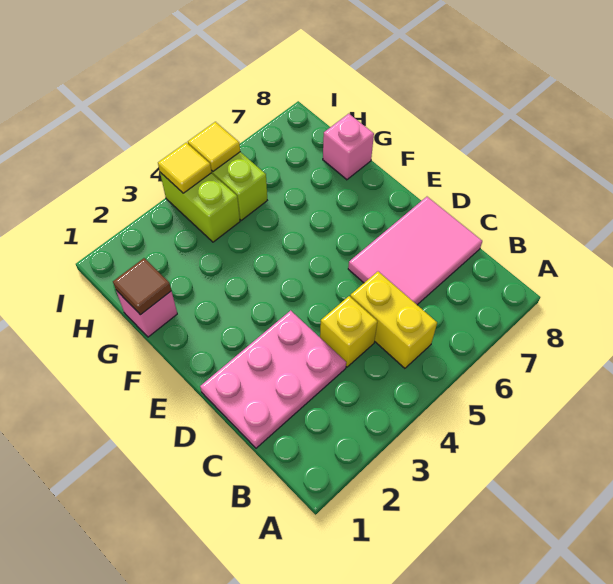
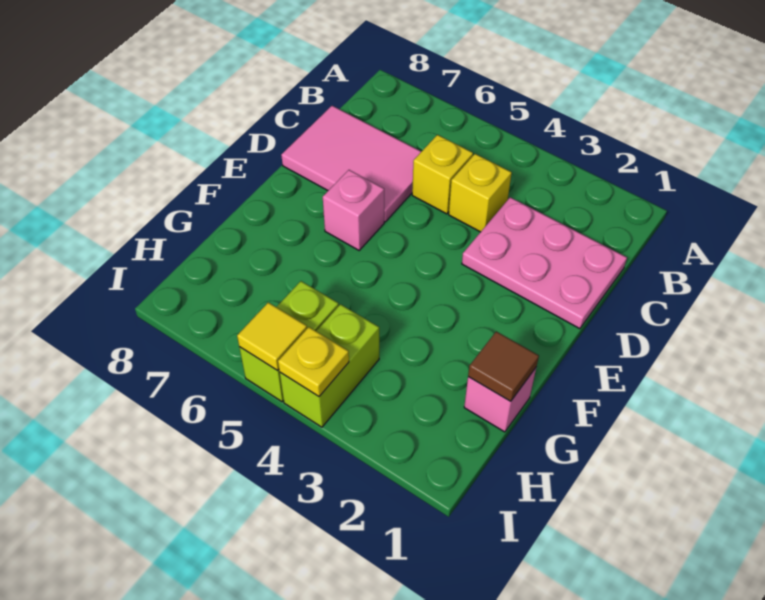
yellow brick B5:C5 level 1 -> yellow brick C5 level 1
pink brick G8 level 1 -> pink brick E6 level 1
yellow tile I4 level 2 -> yellow plate I4 level 2

